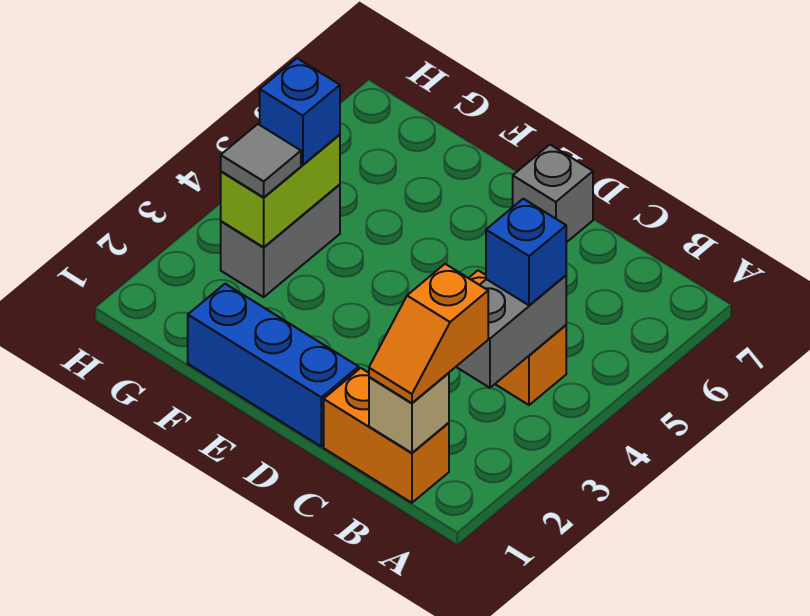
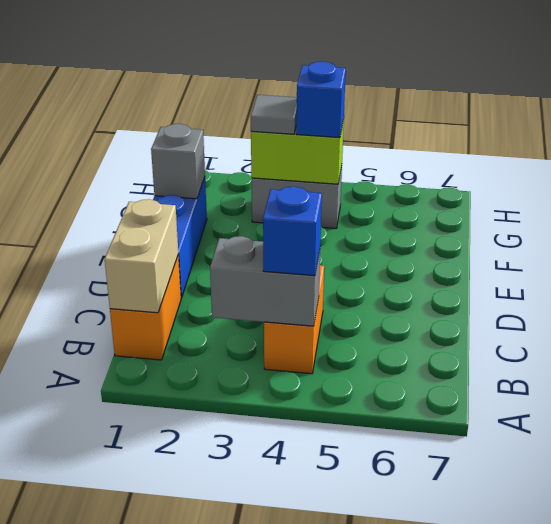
tan brick B1 level 2 -> tan brick B1:C1 level 2
orange slope B1:B2 level 3 top 2 -> none
grey brick D7 level 1 -> grey brick F1 level 2

